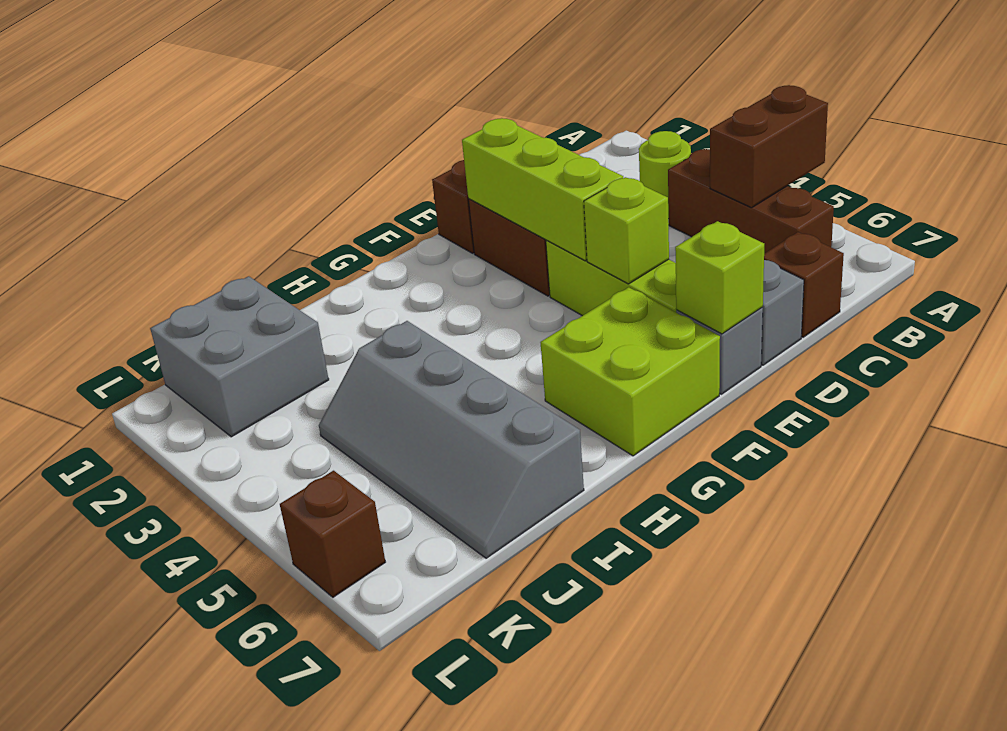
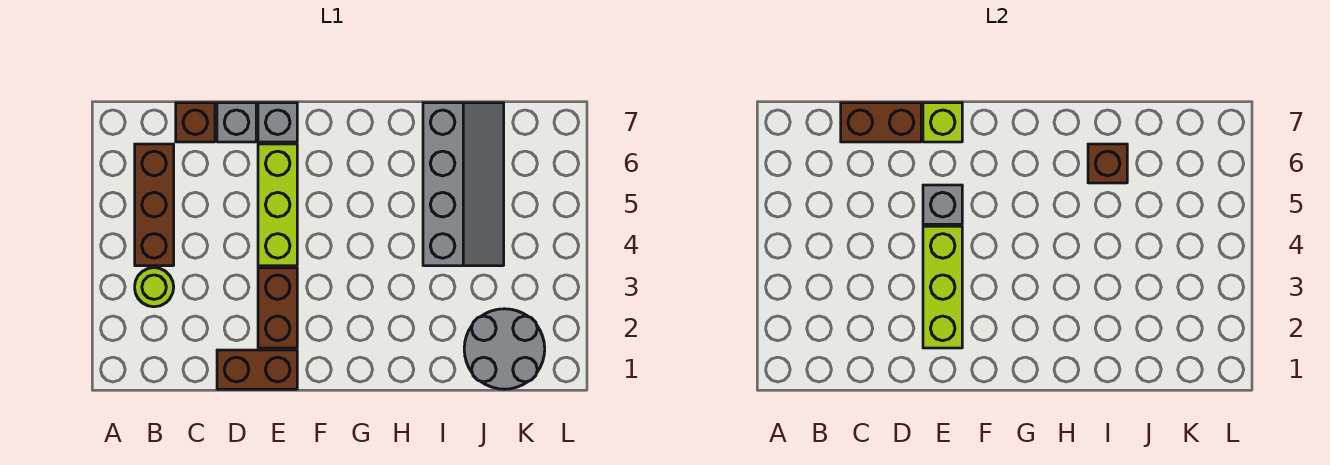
brown brick A5:B5 level 2 -> brown brick C7:D7 level 2
lime brick E5 level 2 -> grey brick E5 level 2
lime brick F6:G7 level 1 -> none
grey brick J1:K2 level 1 -> grey round brick J1:K2 level 1
brown brick L6 level 1 -> brown brick I6 level 2

